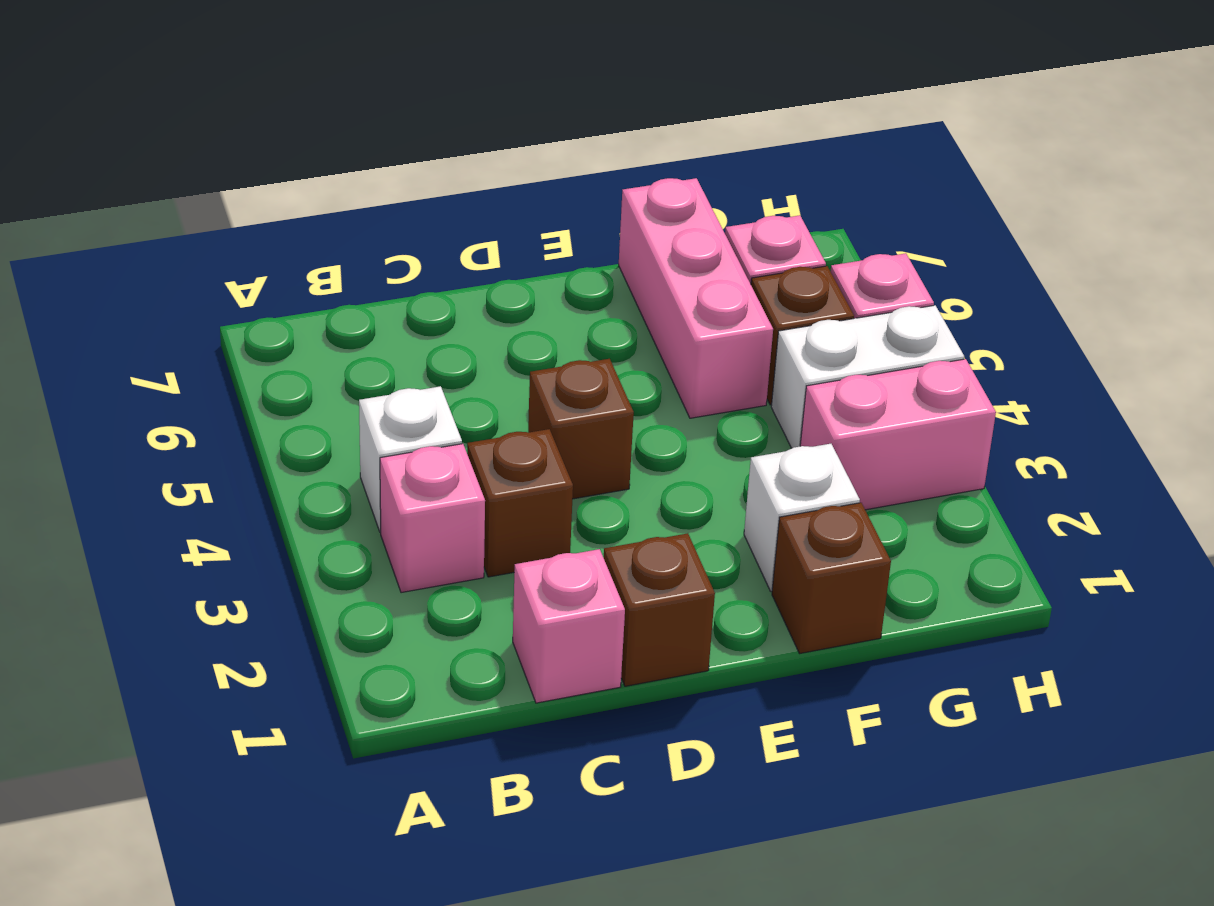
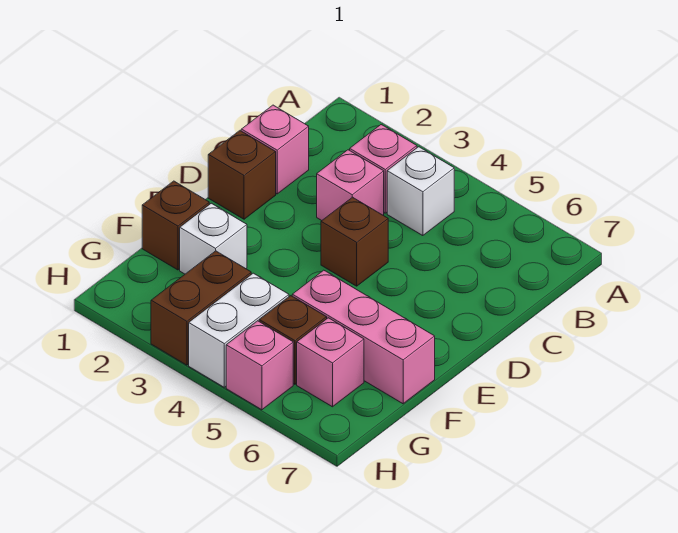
brown brick C3 level 1 -> pink brick C3 level 1
pink brick G3:H3 level 1 -> brown brick G3:H3 level 1

